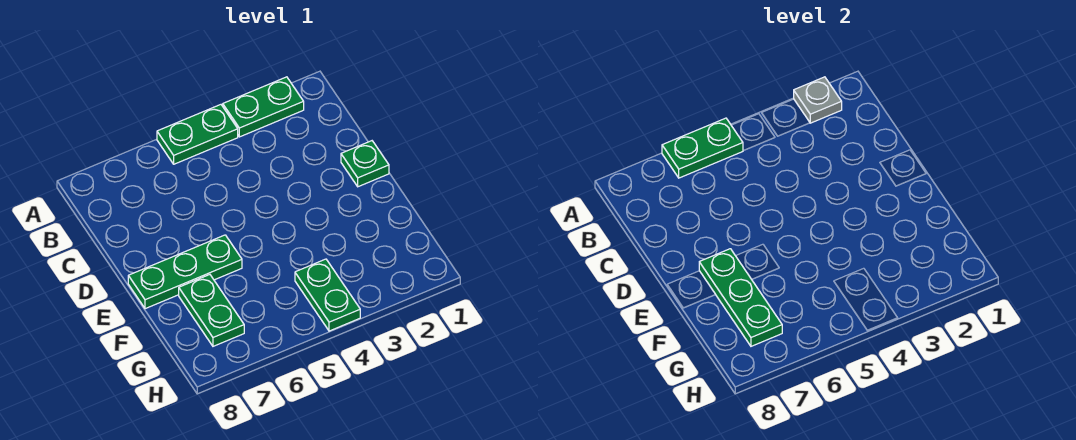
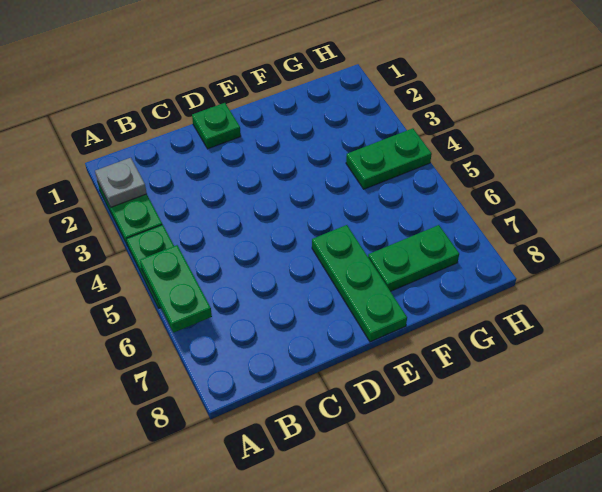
green plate E7:G7 level 2 -> none

